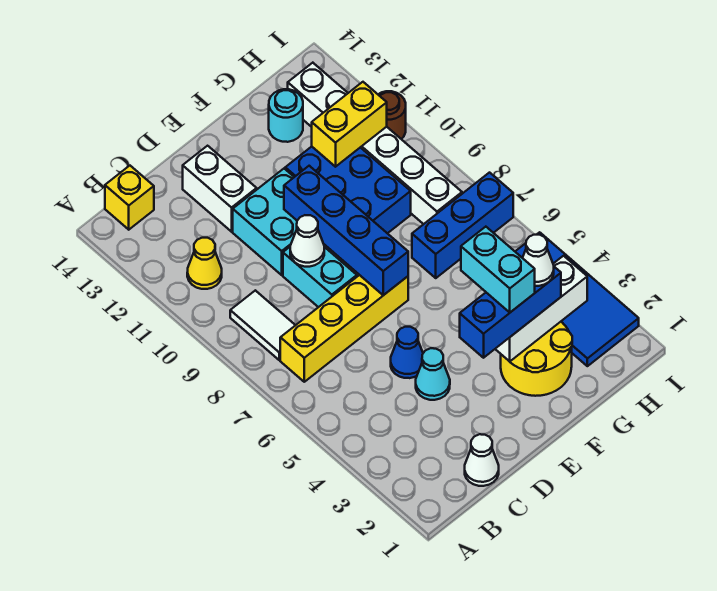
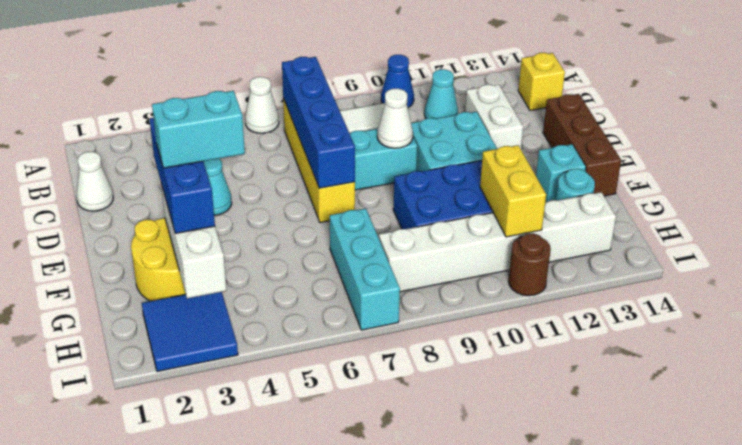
yellow cone B11 level 1 -> cyan cone B11 level 1
blue cone D5 level 1 -> blue cone A10 level 1
white brick D12:D13 level 1 -> white brick C12:D12 level 1
none -> brown brick D14:F14 level 1
blue brick E7:E10 level 2 -> blue brick B7:E7 level 2
none -> cyan brick F13 level 1
white cone G3 level 4 -> white cone A6 level 1
blue brick G7:I7 level 1 -> cyan brick G7:I7 level 1
blue tile H2:I5 level 1 -> blue tile H2:I3 level 1

